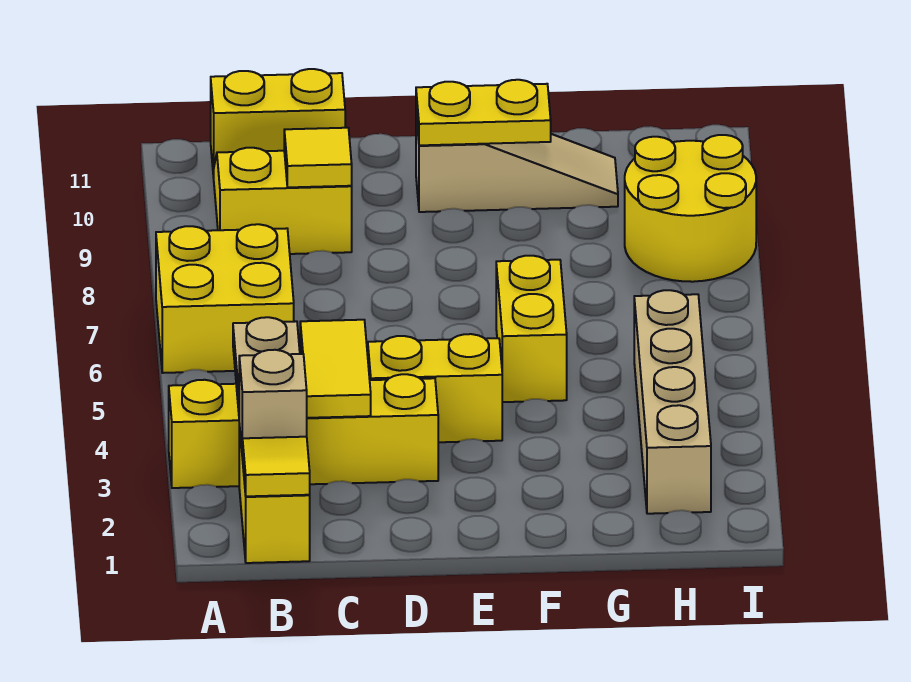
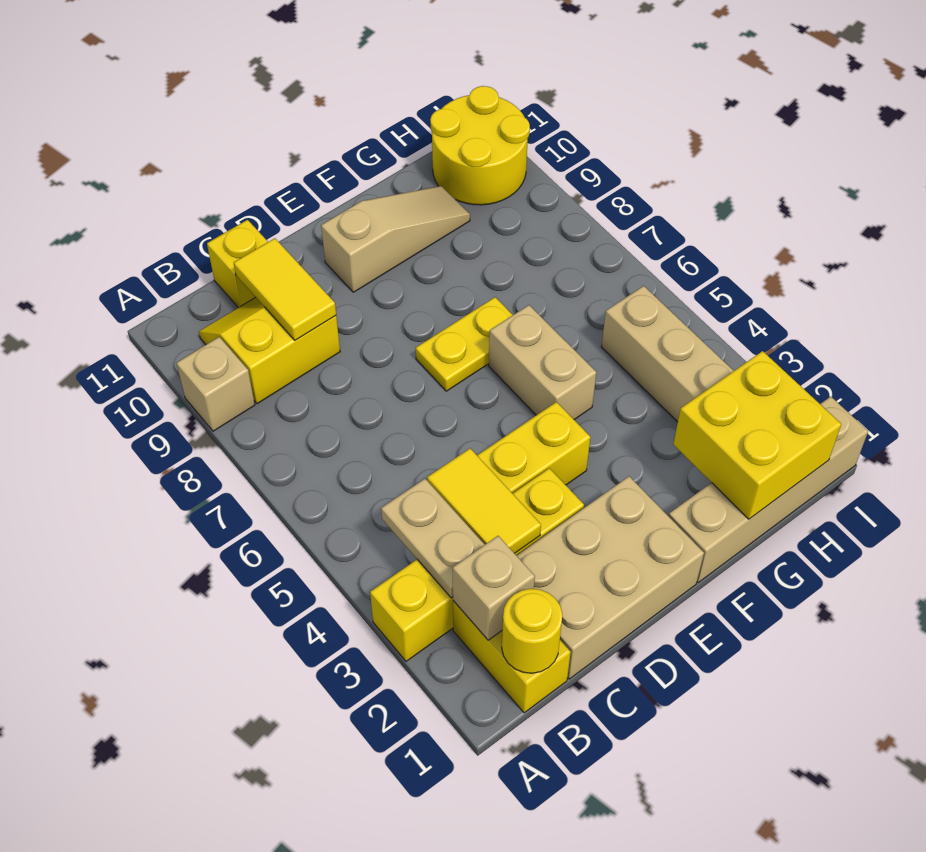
yellow brick A6:B7 level 1 -> yellow brick G1:H2 level 2
none -> tan brick A9 level 1
yellow tile B1 level 2 -> yellow round brick B1 level 2
yellow brick B11:C11 level 1 -> yellow brick C11 level 1
none -> tan brick C1:E2 level 1
yellow tile C9 level 2 -> yellow tile C9:C10 level 2
yellow plate E10:F10 level 2 -> yellow plate E7:F7 level 1
none -> tan brick F1:I1 level 1
yellow brick F5:F6 level 1 -> tan brick F5:F6 level 1
yellow round brick H8:I9 level 1 -> yellow round brick H10:I11 level 1

